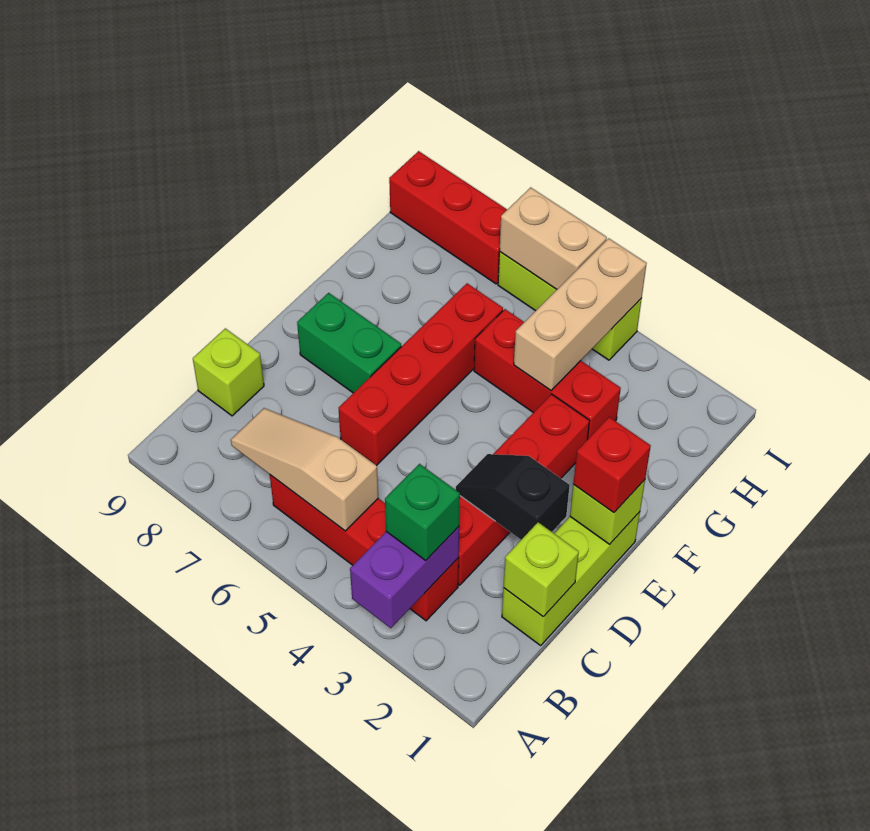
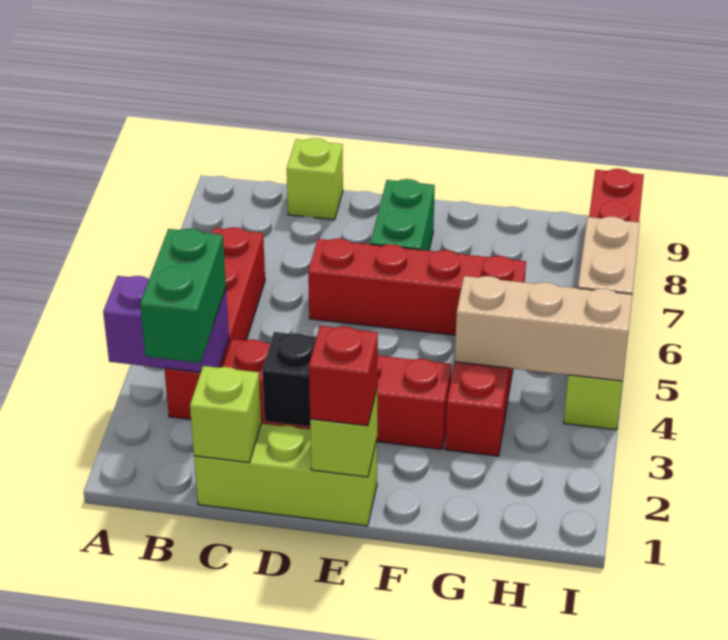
green brick B3 level 3 -> green brick B2:B3 level 3
tan slope B5:B7 level 2 top 5 -> none

